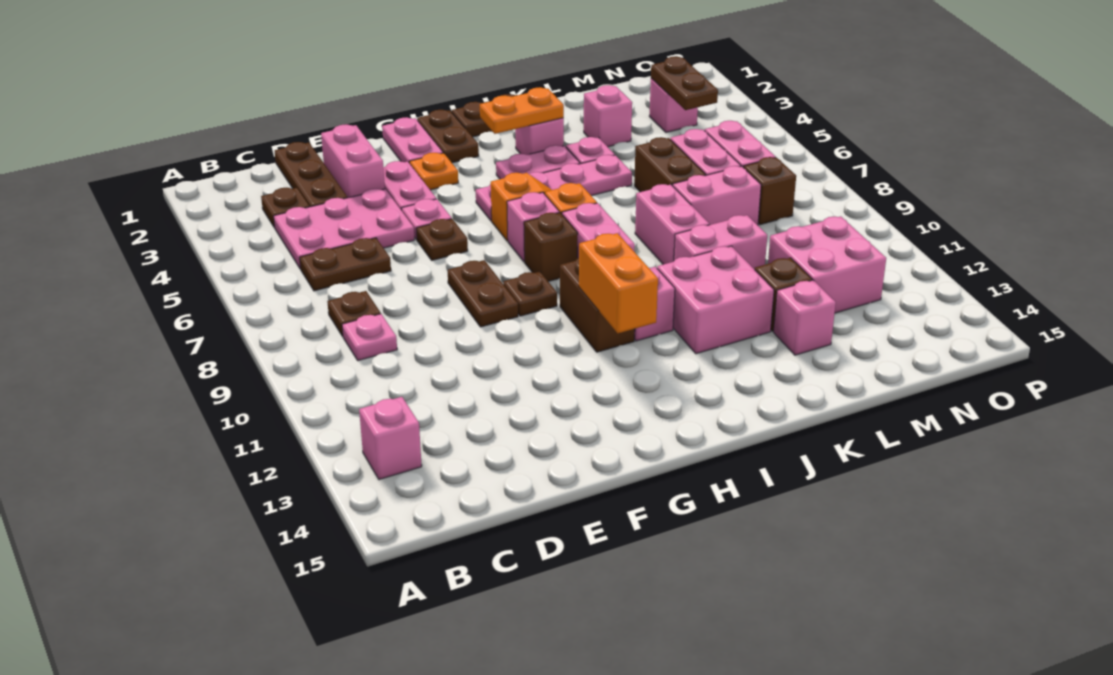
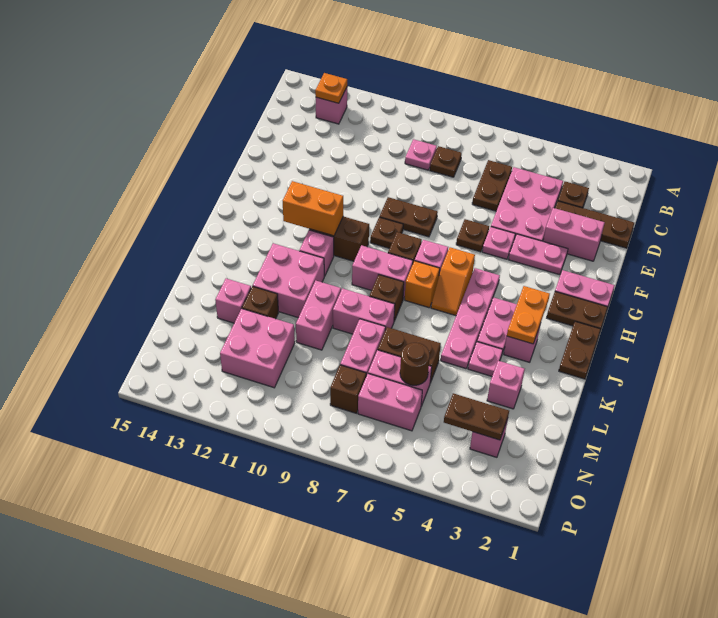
orange plate G3 level 1 -> orange plate B13 level 2
none -> brown brick J8 level 1
none -> brown round brick M6 level 2

